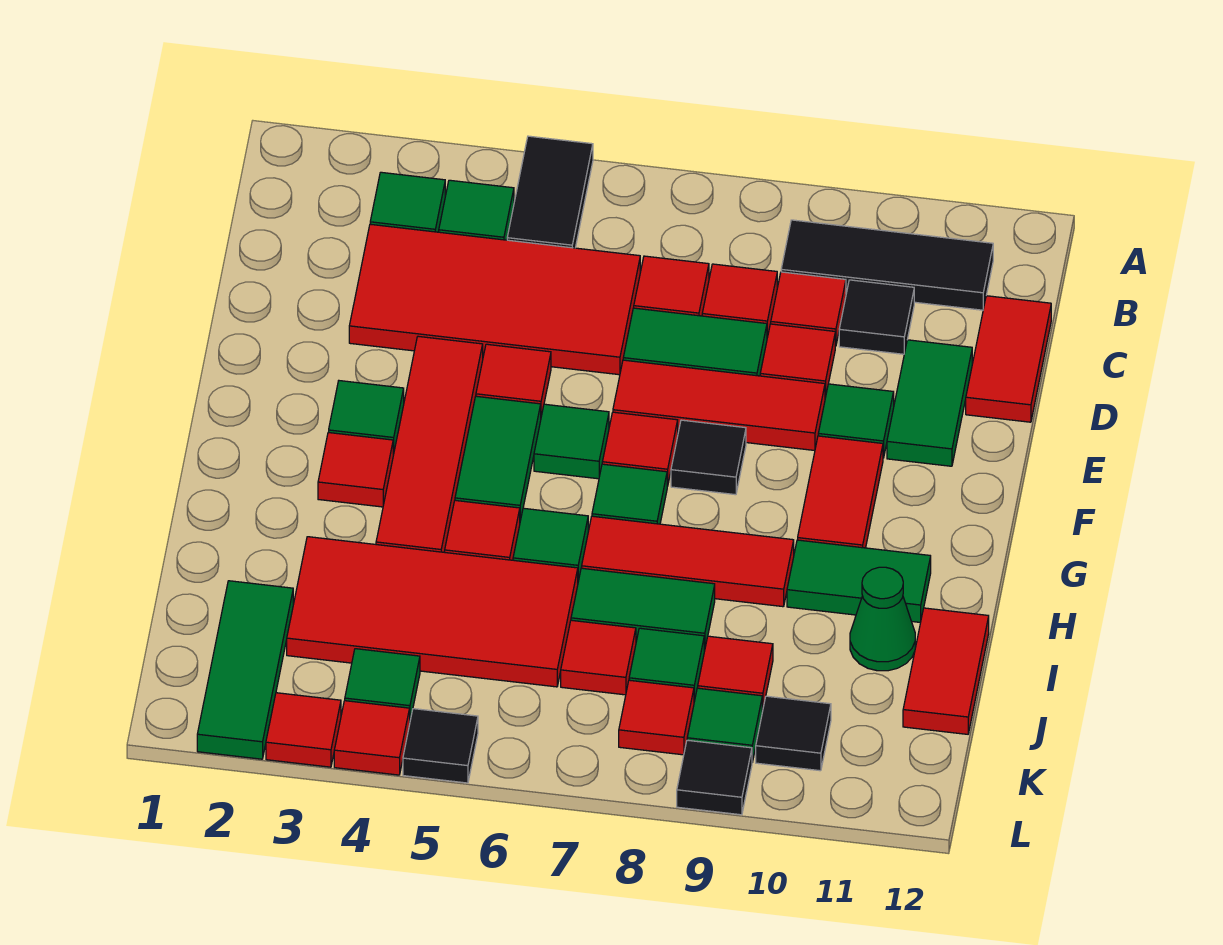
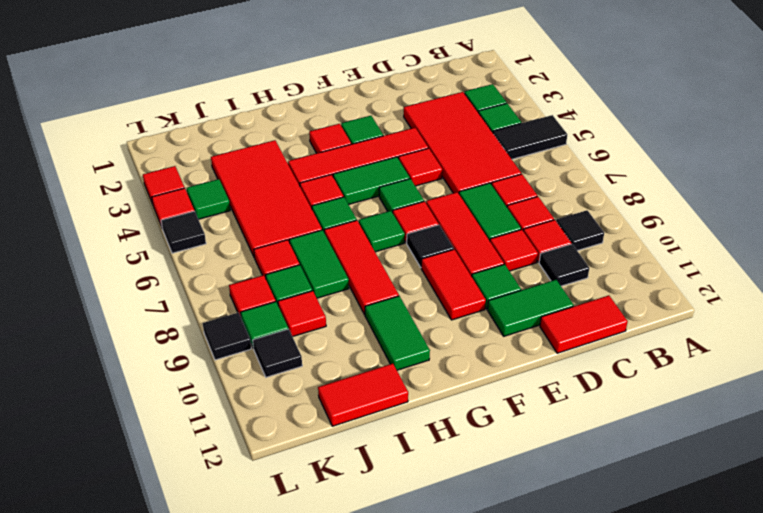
black tile B9:B11 level 1 -> black tile B9 level 1
red tile F10:G10 level 1 -> red tile F9:F10 level 1
green cone I11 level 1 -> none
green tile J2:L2 level 1 -> none

